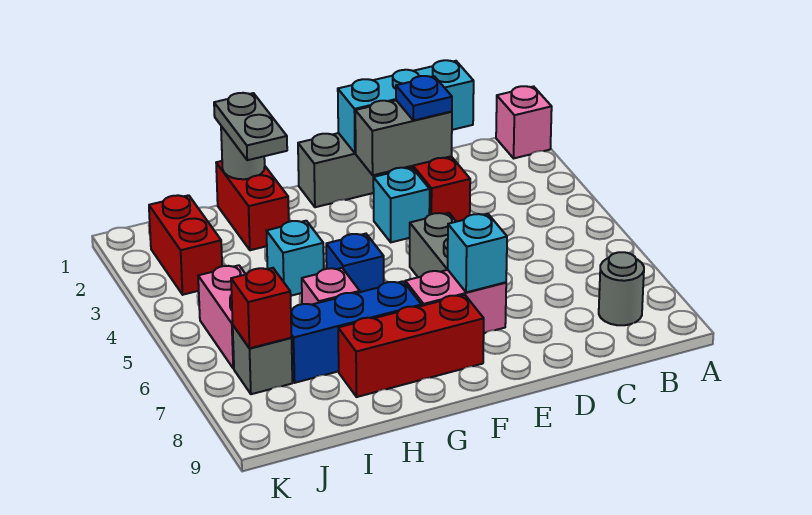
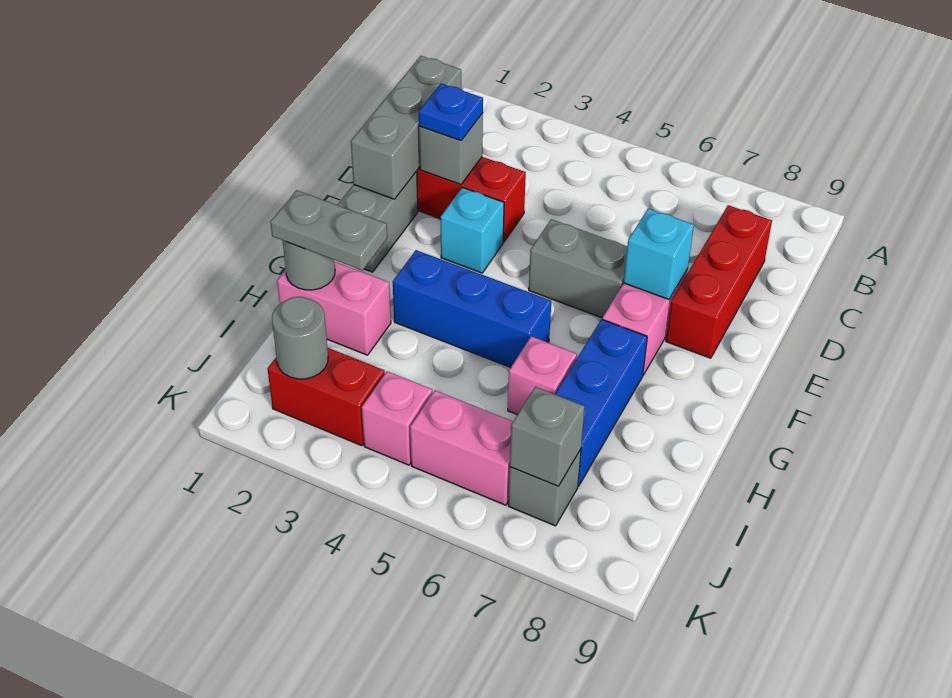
pink brick A1 level 1 -> pink brick J4 level 1
grey round brick B8 level 1 -> grey round brick J2 level 2
cyan brick C1:E1 level 2 -> grey brick C1:E1 level 2
grey brick D2:E2 level 2 -> grey brick D2 level 2
red brick F8:H8 level 1 -> red brick C8:E8 level 1
blue brick G5 level 1 -> blue brick G3:G5 level 1
red brick H1:H2 level 1 -> pink brick H1:H2 level 1
cyan brick H4 level 1 -> none
red brick J7 level 2 -> grey brick J7 level 2

